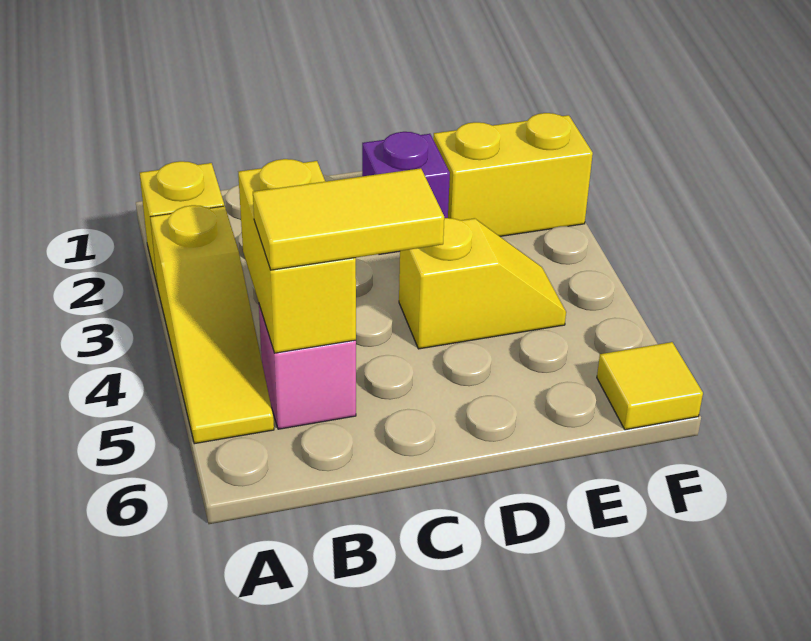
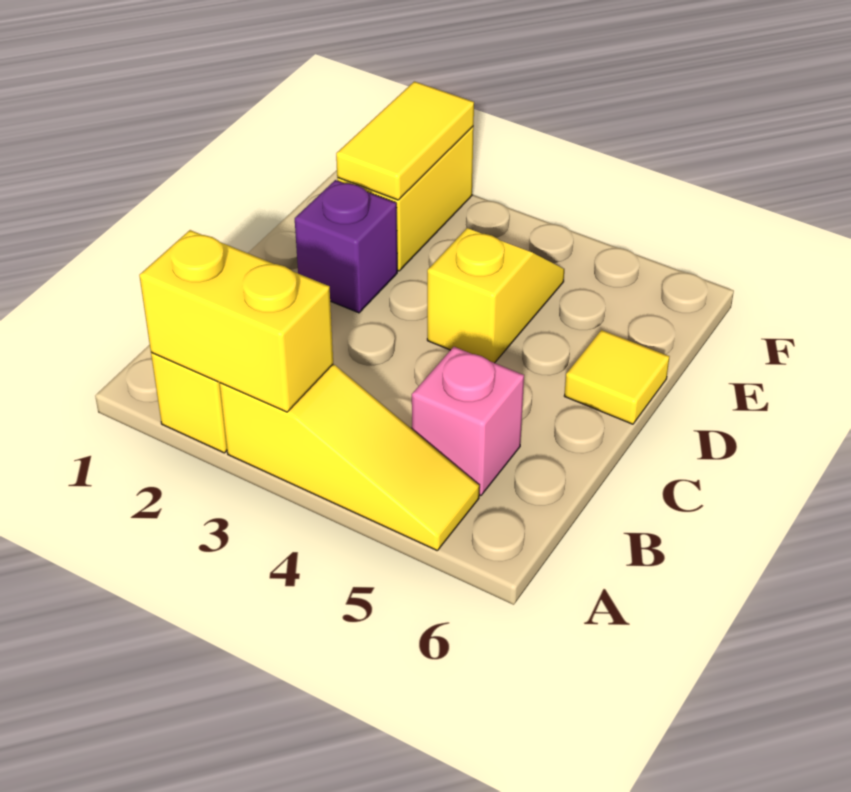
yellow brick B4:B5 level 2 -> yellow brick A2:A3 level 2
yellow tile B5:C5 level 3 -> yellow tile E2:F2 level 2
yellow tile F6 level 1 -> yellow tile D6 level 1

